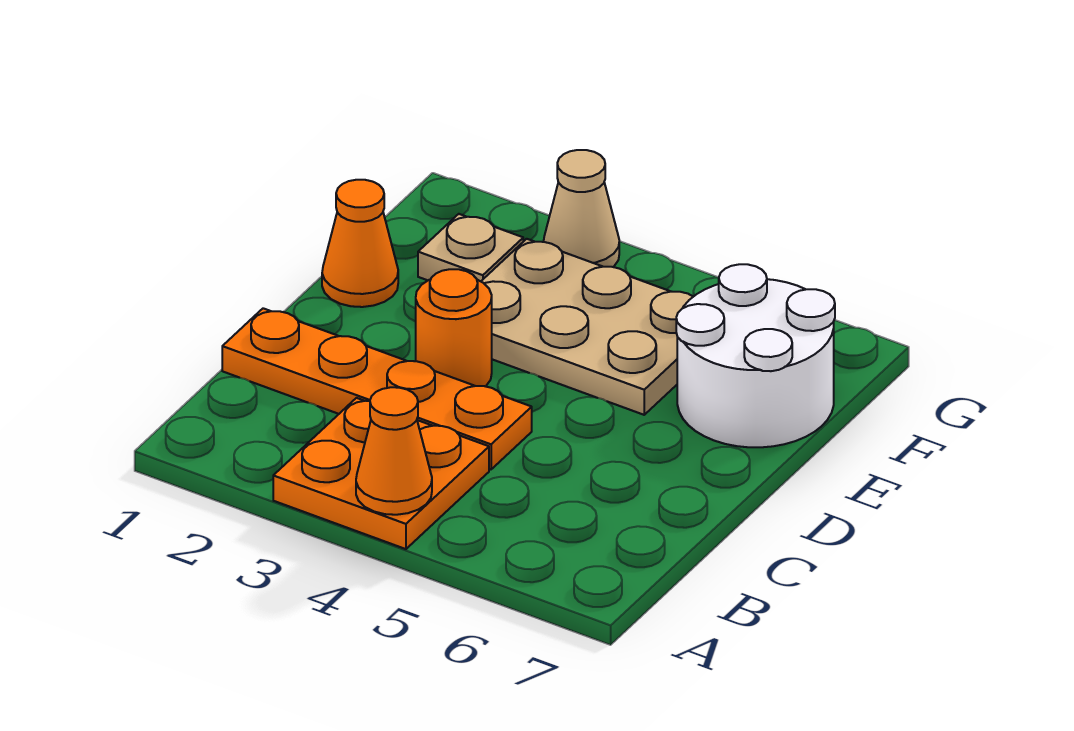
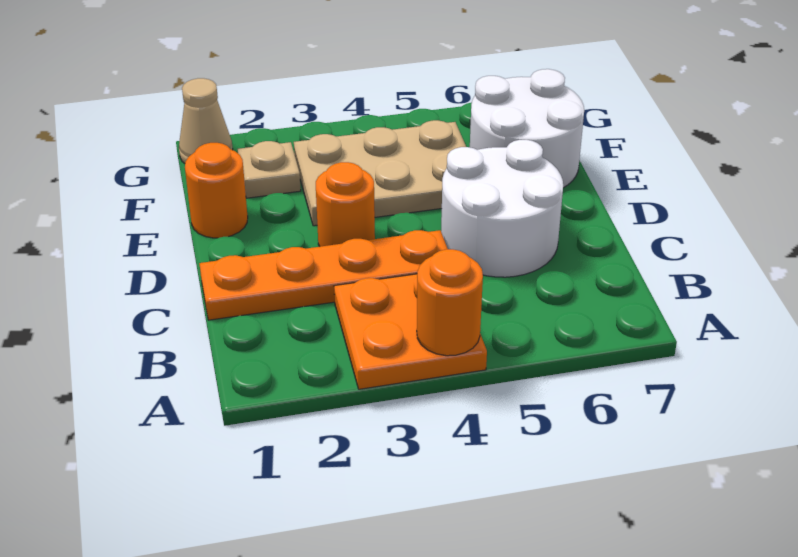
orange cone A4 level 2 -> orange round brick A4 level 2
none -> white round brick C5:D6 level 1
orange cone E1 level 1 -> orange round brick E1 level 1
tan cone G3 level 1 -> tan cone G1 level 1

